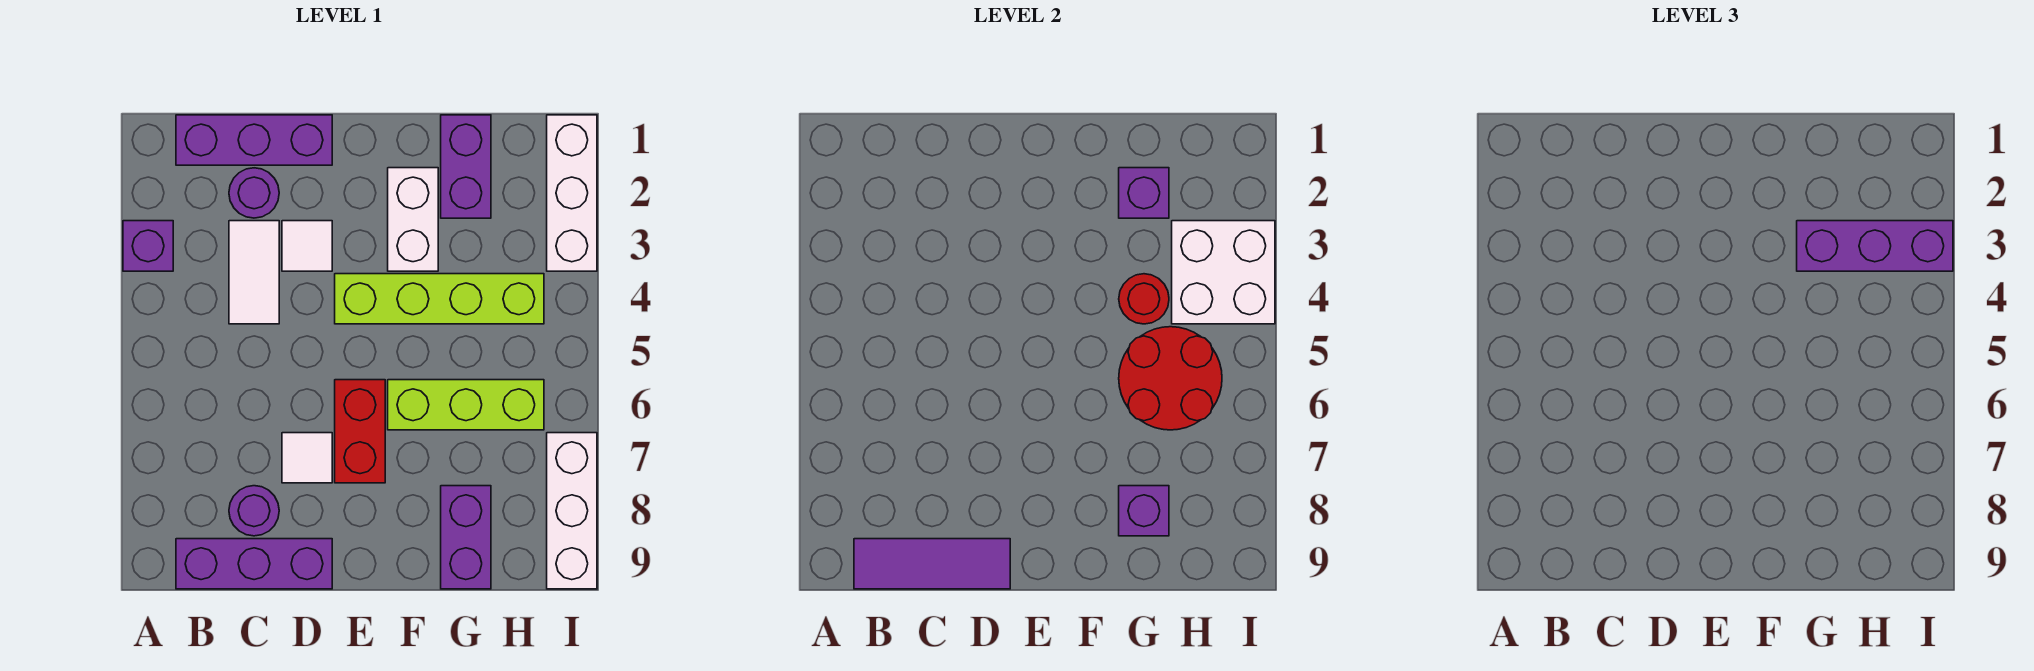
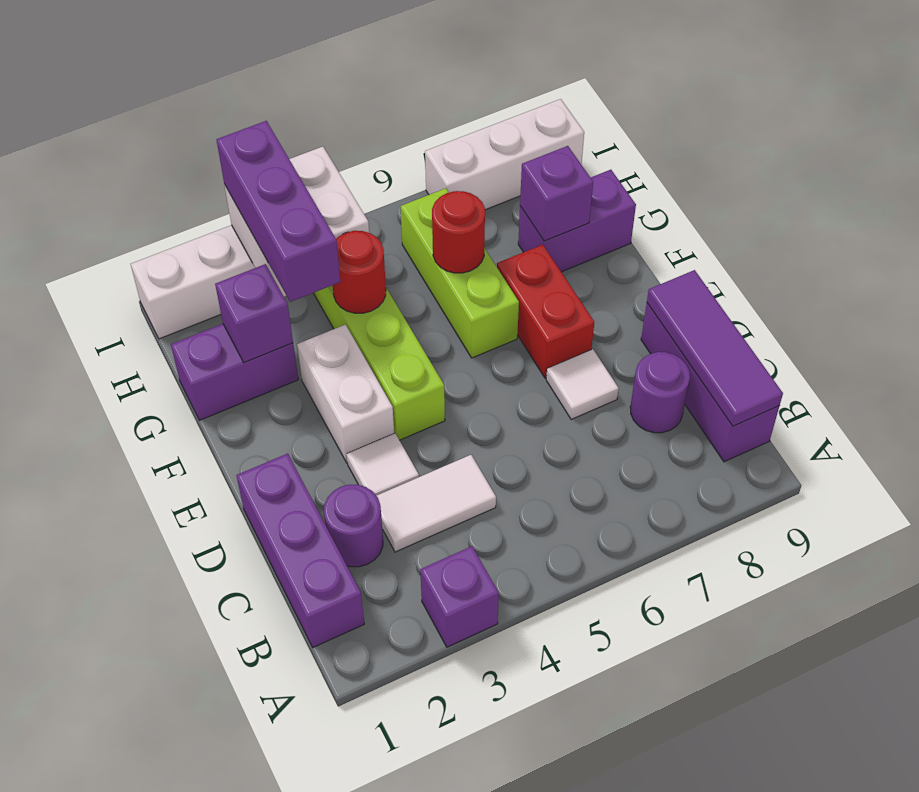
red brick E6:E7 level 1 -> red brick E7:F7 level 1
white brick F2:F3 level 1 -> white brick E3:F3 level 1
red round brick G5:H6 level 2 -> red round brick G6 level 2

